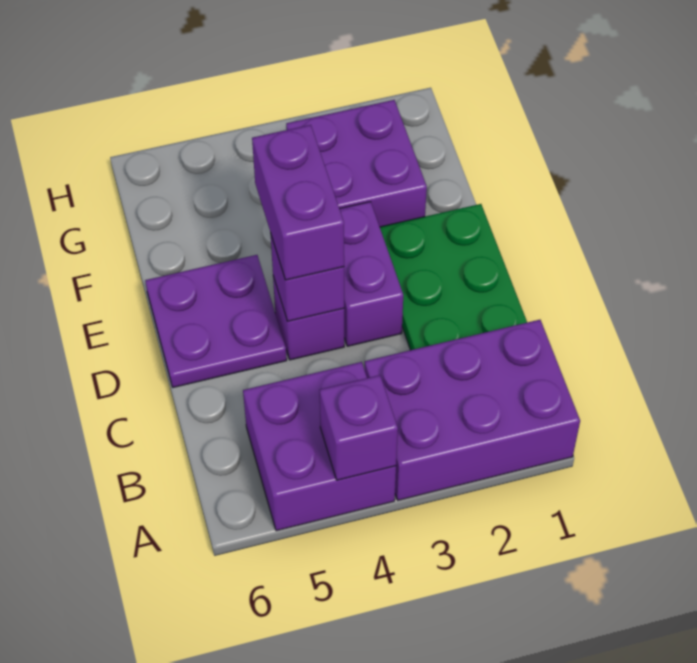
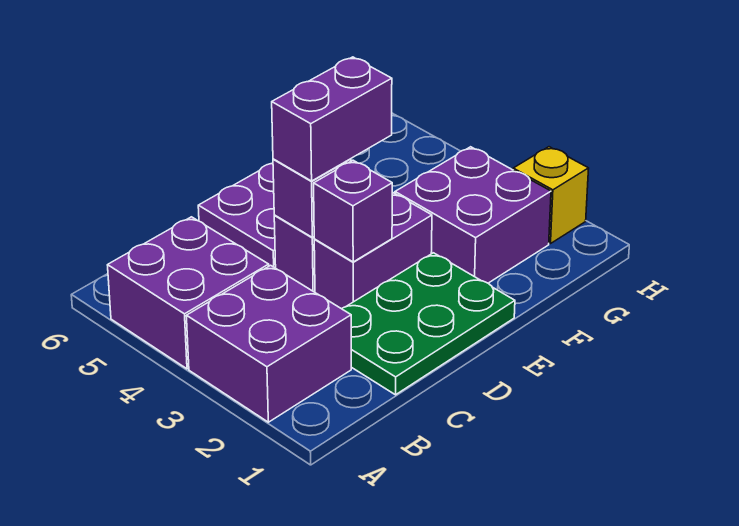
purple brick A1:B3 level 1 -> purple brick A2:B3 level 1
purple brick A4 level 2 -> purple brick D3 level 2
none -> yellow brick H2 level 1

